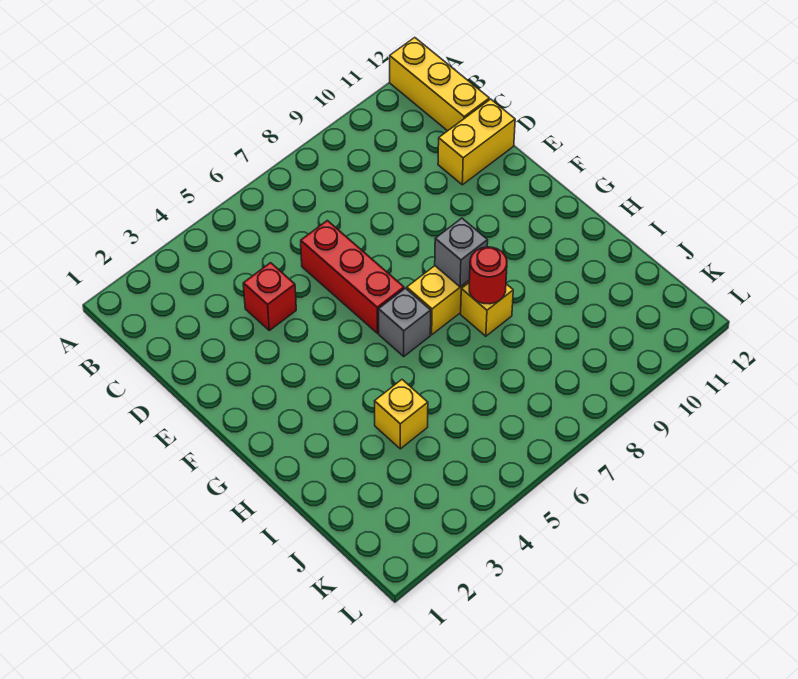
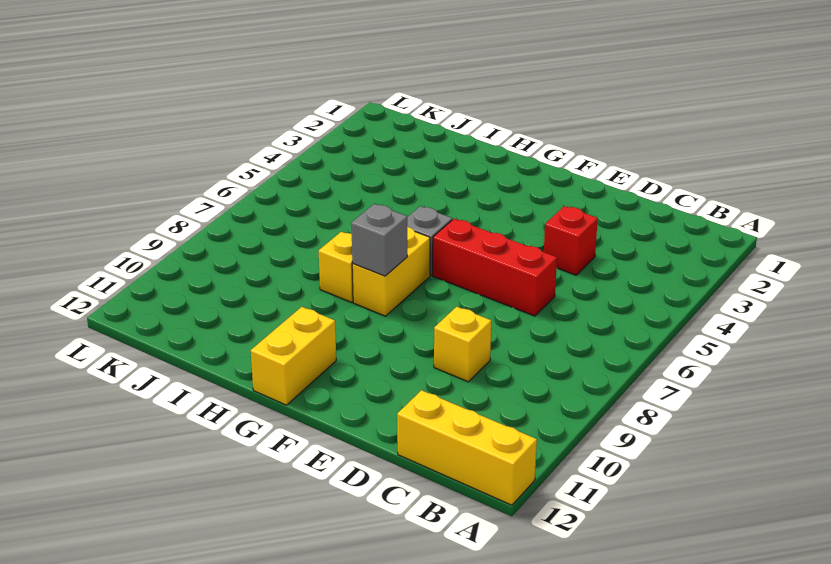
yellow brick D11:D12 level 1 -> yellow brick G11:G12 level 1
red round brick H8 level 2 -> none
yellow brick I4 level 1 -> yellow brick D9 level 1

